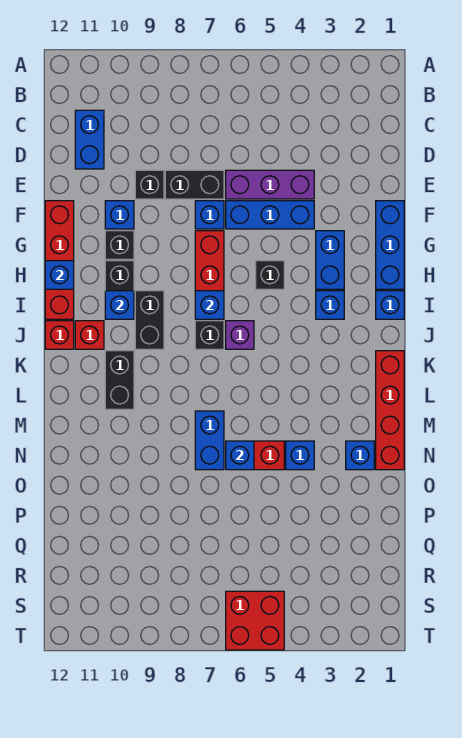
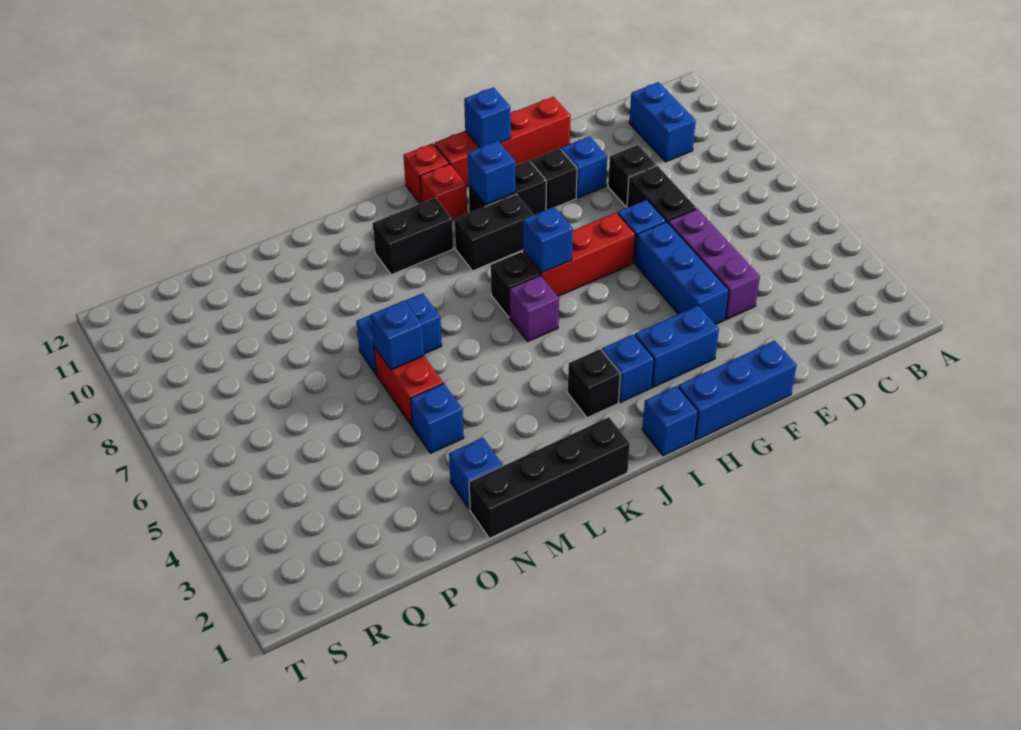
blue brick C11:D11 level 1 -> blue brick C10:C11 level 1
black brick H5 level 1 -> black brick J3 level 1
red brick K1:N1 level 1 -> black brick K1:N1 level 1
red brick S5:T6 level 1 -> none

